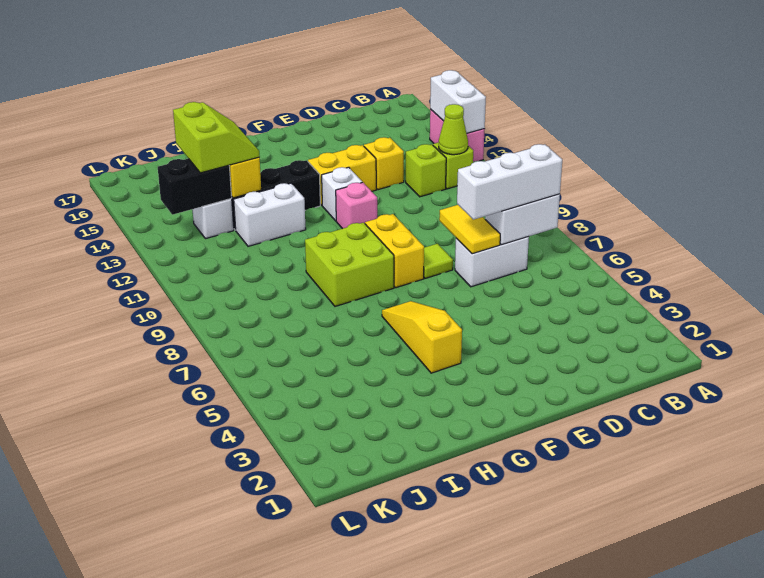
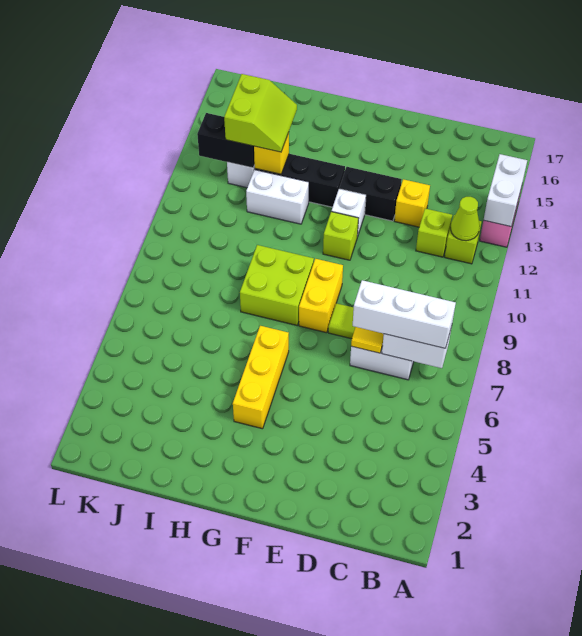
yellow brick E13:F13 level 1 -> black brick E13:F13 level 1
pink brick F11 level 1 -> lime brick F11 level 1
yellow slope G4:G6 level 1 top 4 -> yellow brick G4:G6 level 1

